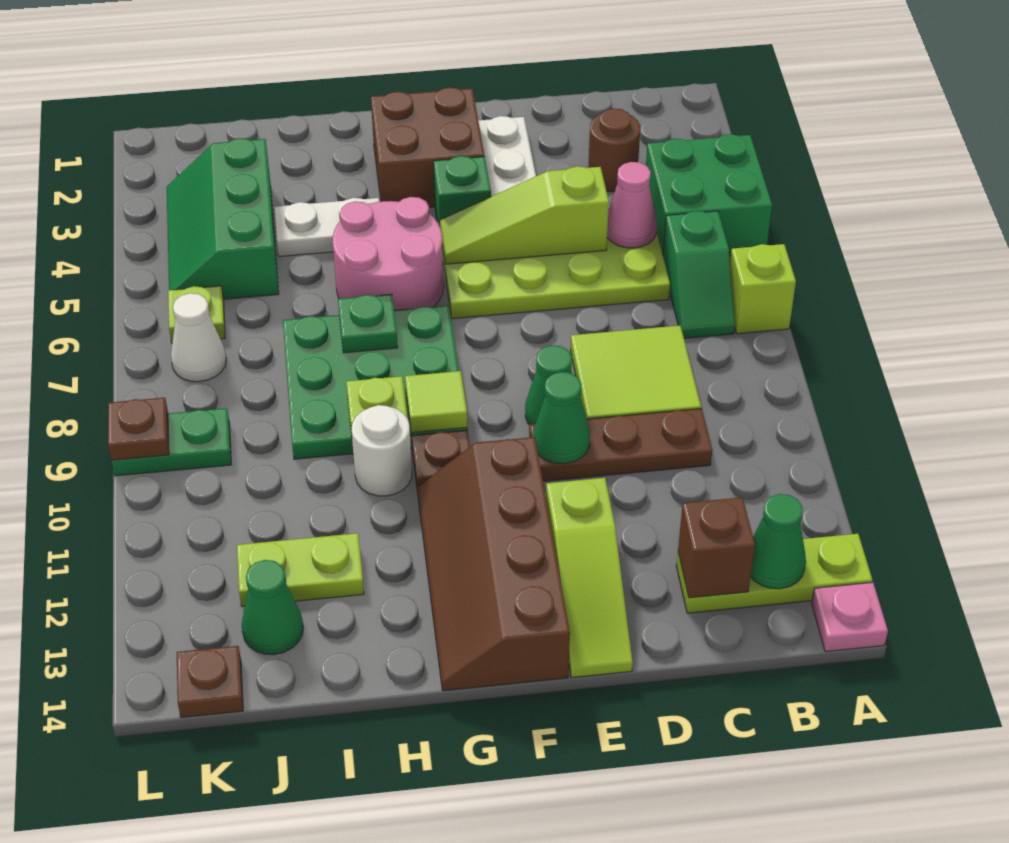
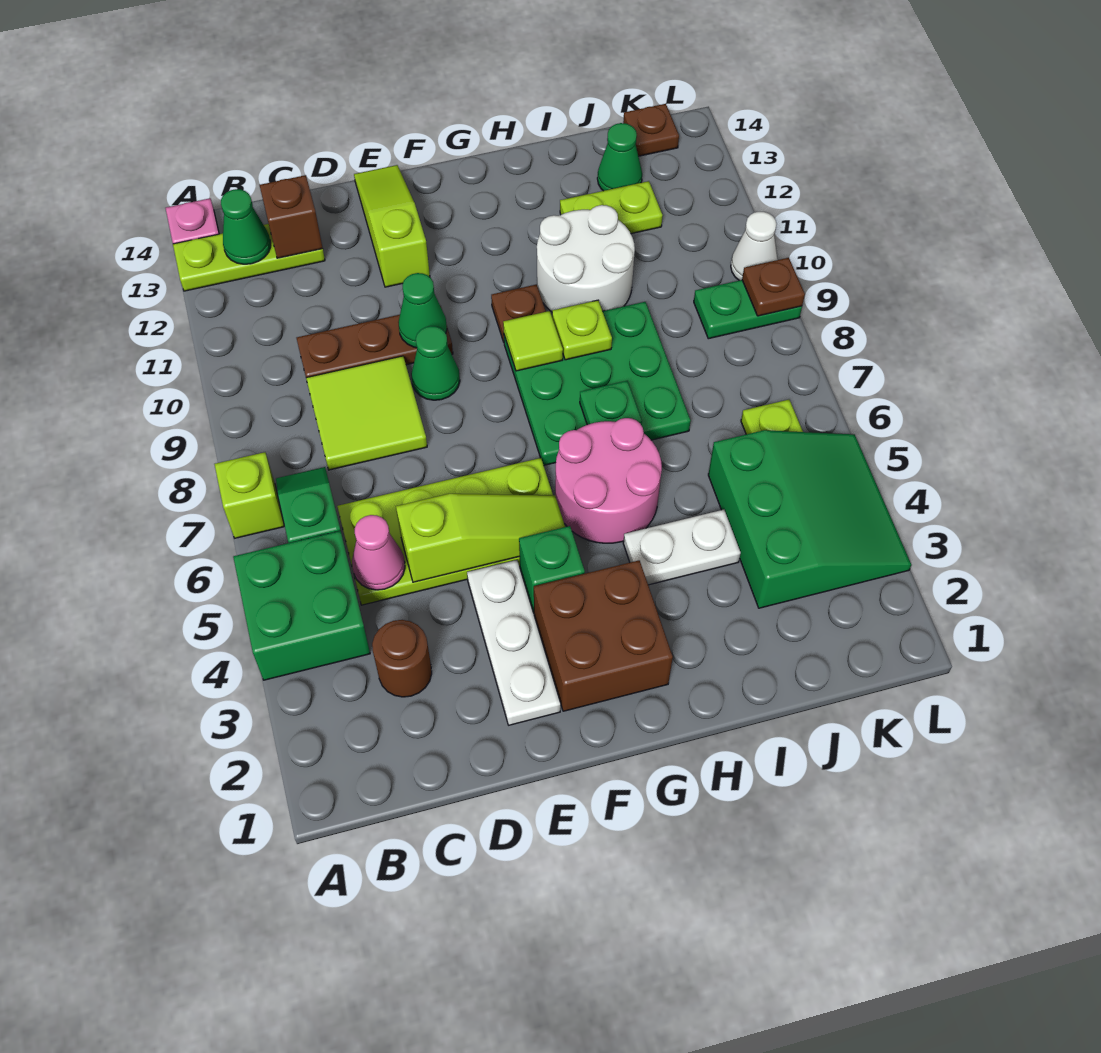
brown slope F11:G14 level 1 top F -> none
white round brick H10 level 1 -> white round brick H10:I11 level 1
green slope J3:K5 level 1 top J -> green slope J3:L5 level 1 top J
white cone K7 level 1 -> white cone L10 level 1

